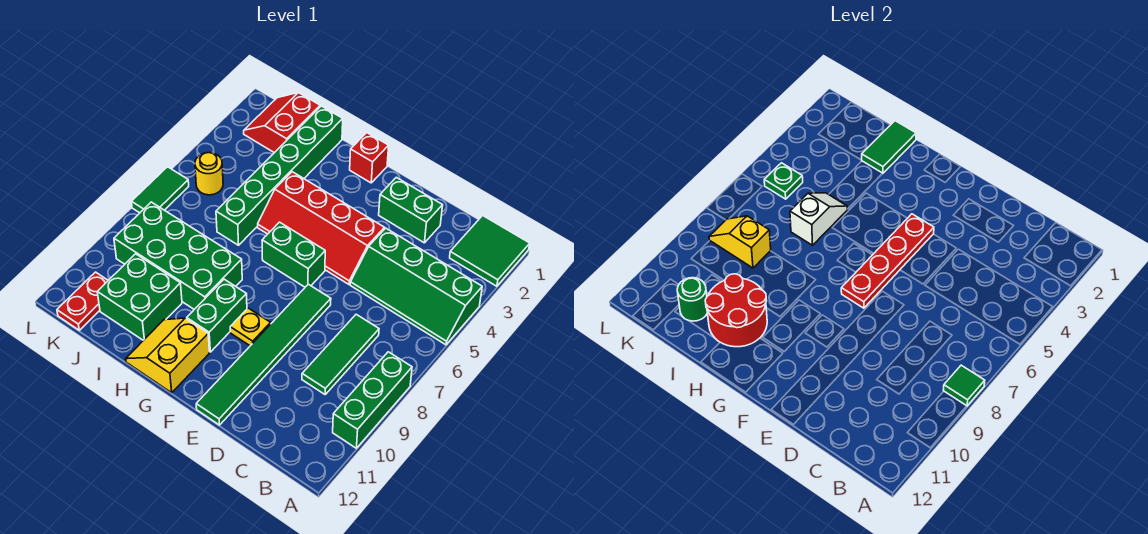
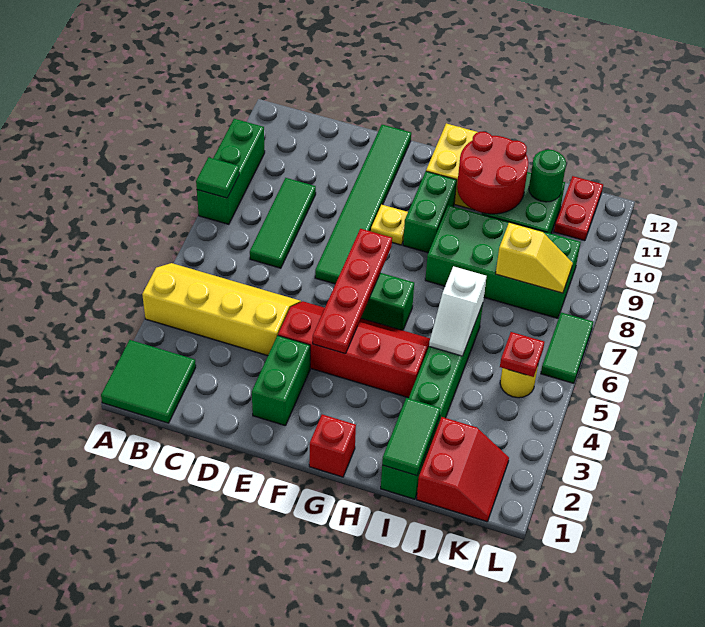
green slope A4:D5 level 1 top 4 -> yellow slope A4:D5 level 1 top 4
green brick D2:E2 level 1 -> green brick E2:E3 level 1
green plate K5 level 2 -> red plate K5 level 2

